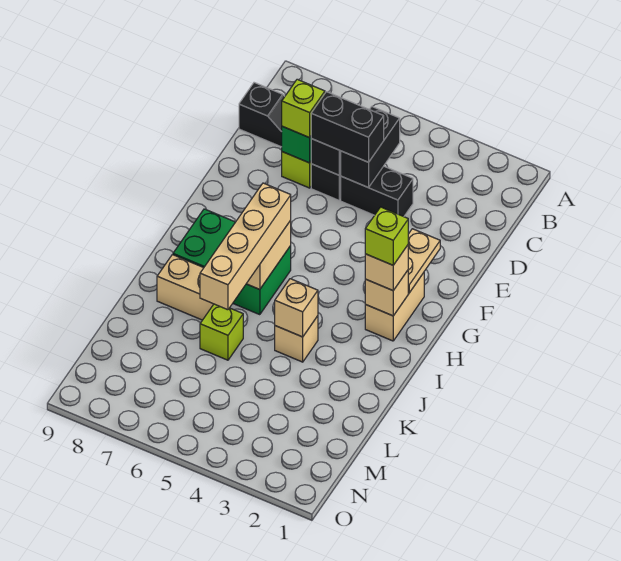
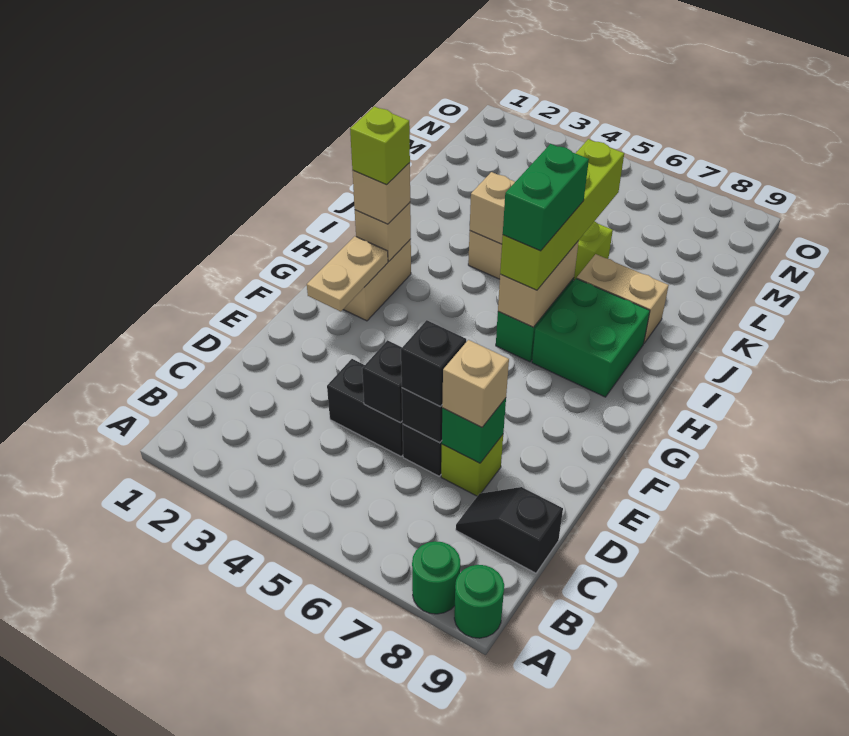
none -> green round brick A8 level 1
none -> green round brick A9 level 1
black brick C5:D5 level 2 -> black brick D5 level 2
black brick D5:D6 level 3 -> black brick D6 level 3
lime brick D7 level 3 -> tan brick D7 level 3
tan brick H6:K6 level 3 -> lime brick H6:K6 level 3
none -> green brick H6:I6 level 4

